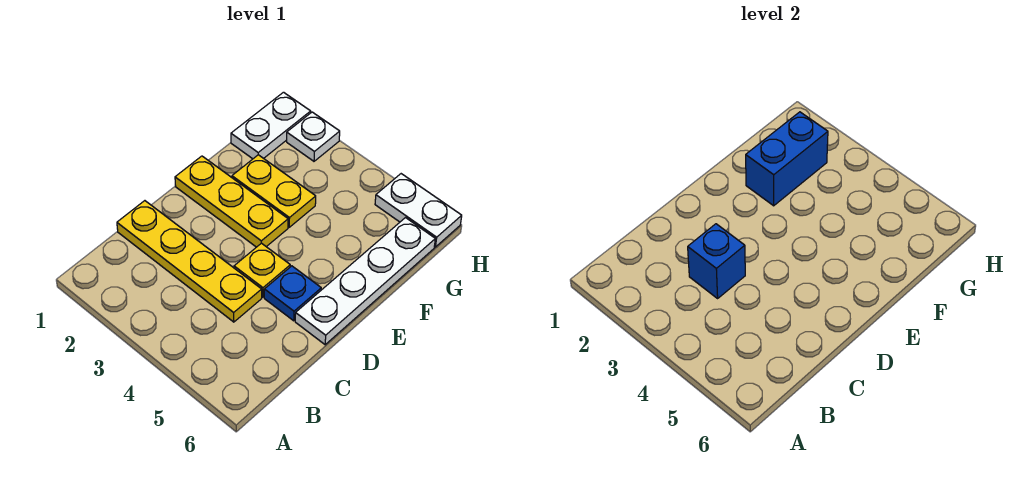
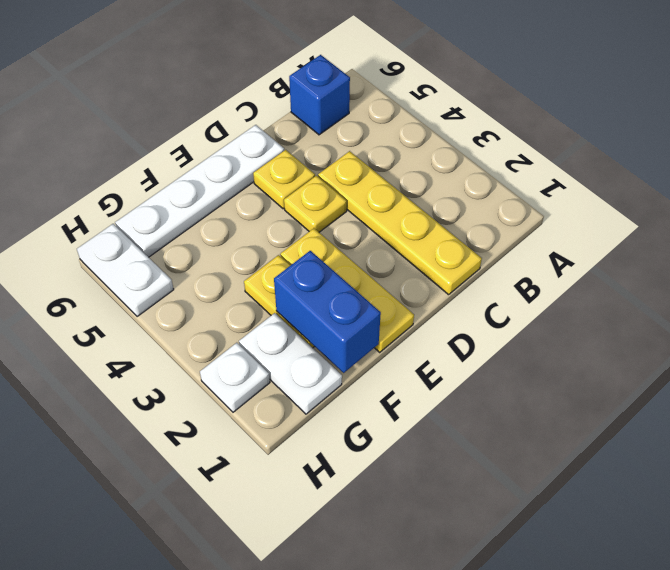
blue brick C3 level 2 -> blue brick B6 level 1
blue plate D5 level 1 -> yellow plate D5 level 1
blue brick F2:G2 level 2 -> blue brick F1:F2 level 2
white plate G1:H1 level 1 -> white plate G1:G2 level 1

